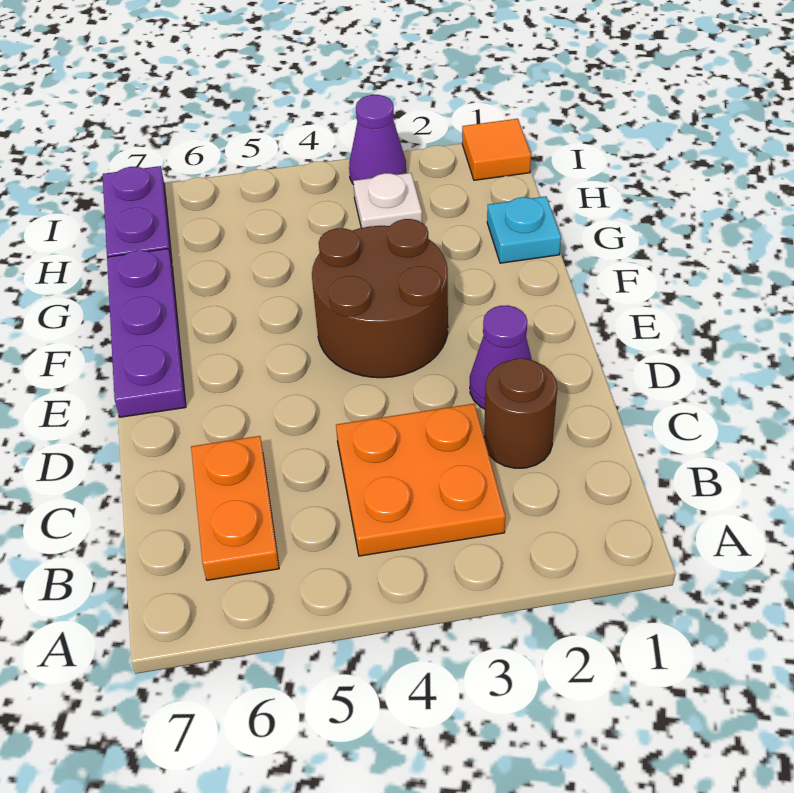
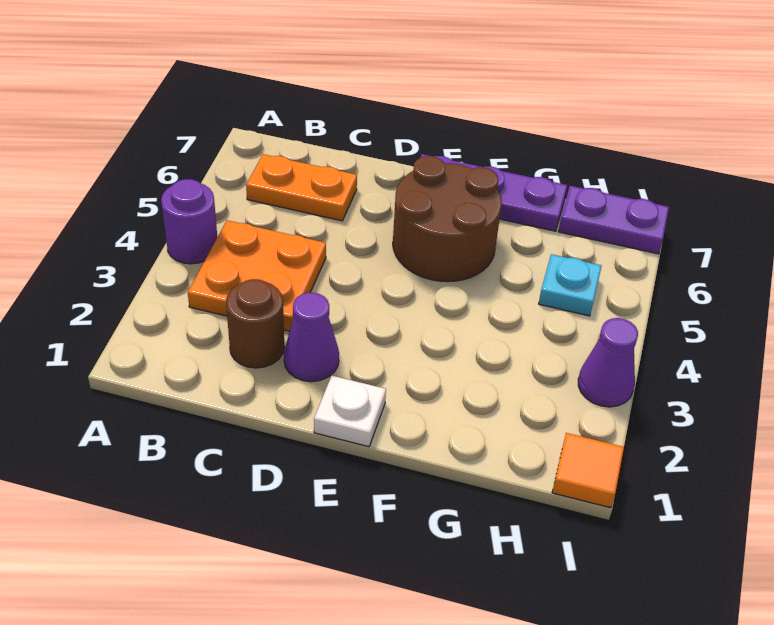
none -> purple round brick A4 level 1
brown round brick E3:F4 level 1 -> brown round brick E5:F6 level 1
cyan plate G1 level 1 -> cyan plate H5 level 1
white plate H3 level 1 -> white plate E1 level 1

